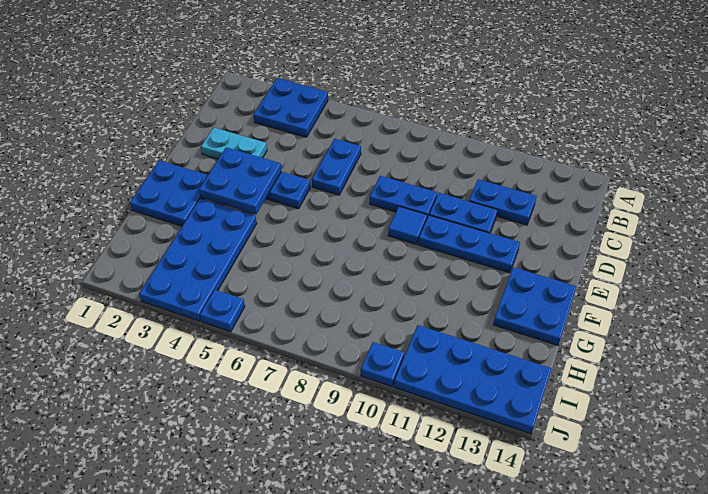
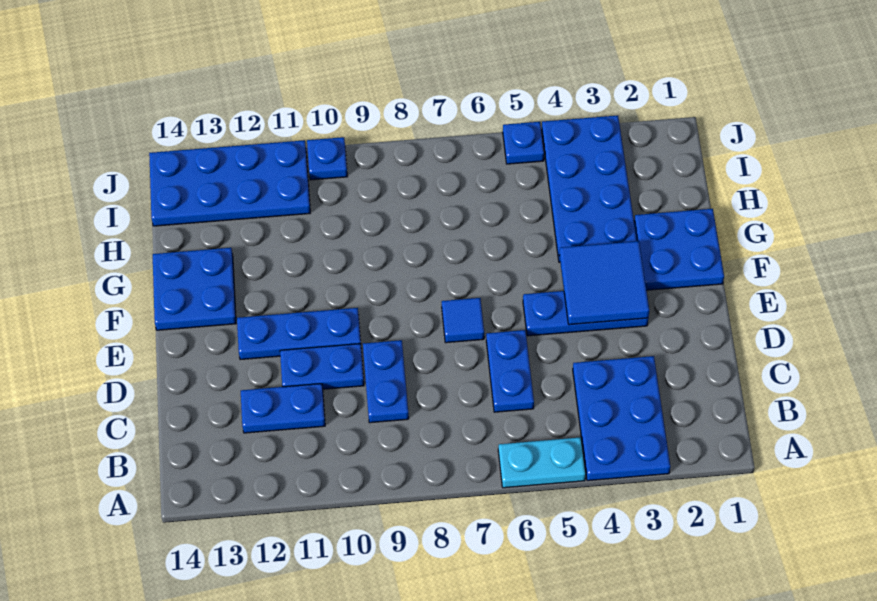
blue plate A3:B4 level 1 -> blue plate A3:C4 level 1
cyan plate D2:D3 level 1 -> cyan plate A5:A6 level 1
blue plate D8:D9 level 1 -> blue plate C9:D9 level 1
blue plate E3:F4 level 2 -> blue tile E3:F4 level 2
blue tile E9 level 1 -> blue tile E7 level 1

